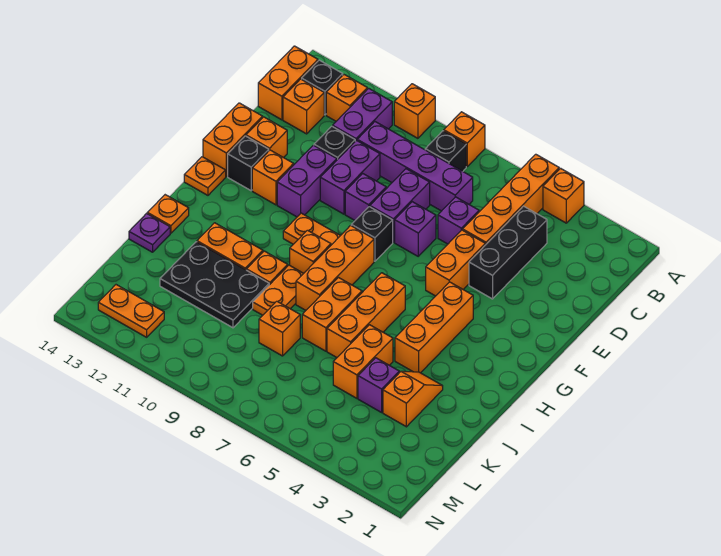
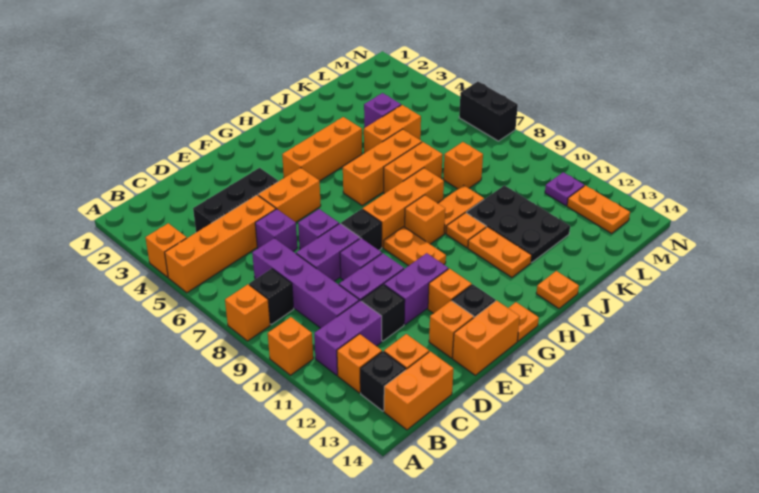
orange slope J3:K3 level 1 top K -> none
purple plate J14 level 1 -> purple plate M11 level 1
none -> black brick N6:N7 level 1

